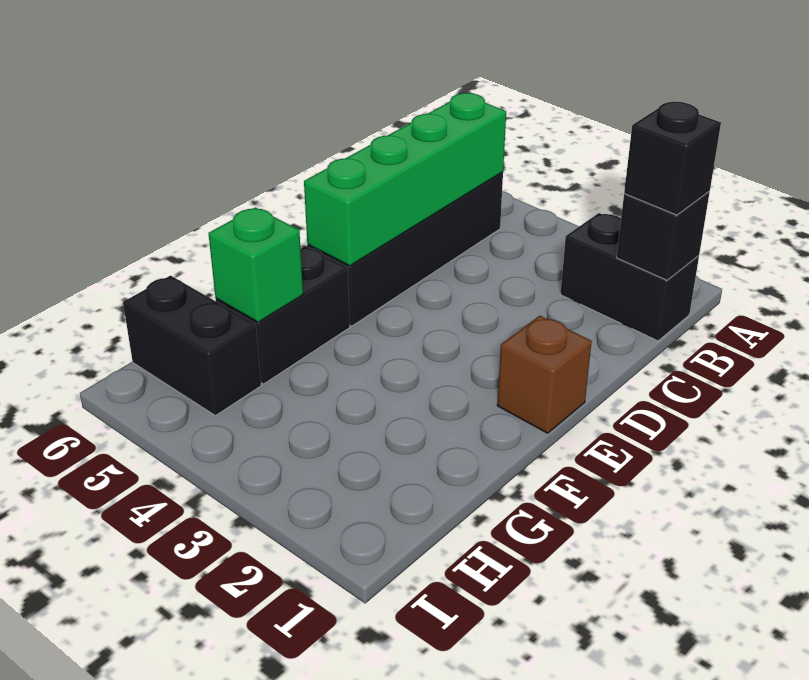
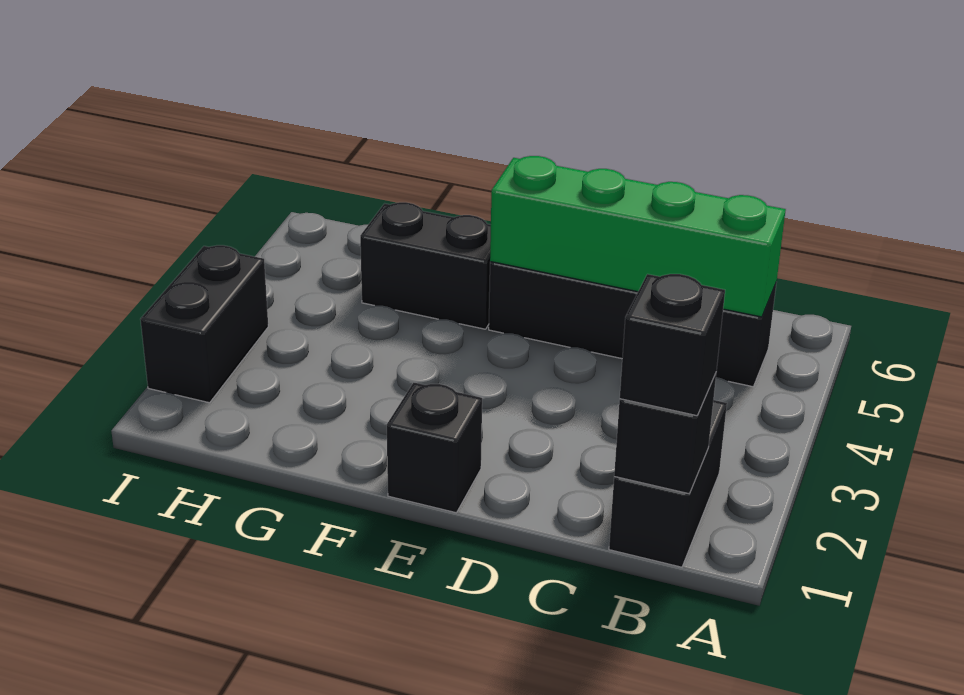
brown brick E1 level 1 -> black brick E1 level 1
green brick G5 level 2 -> none
black brick H5:H6 level 1 -> black brick I2:I3 level 1

